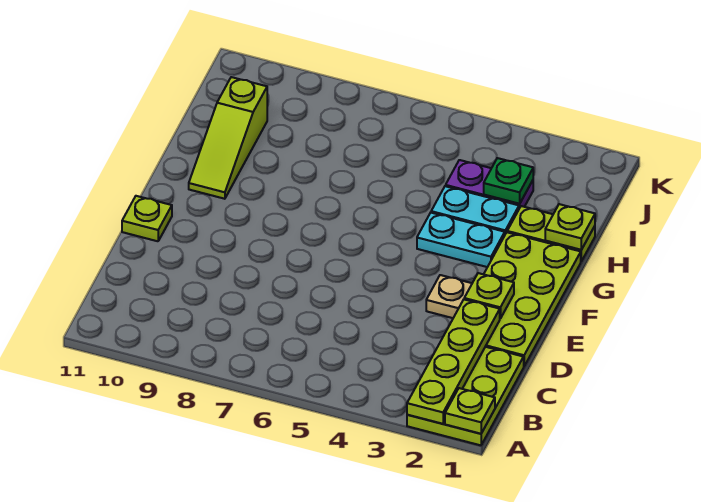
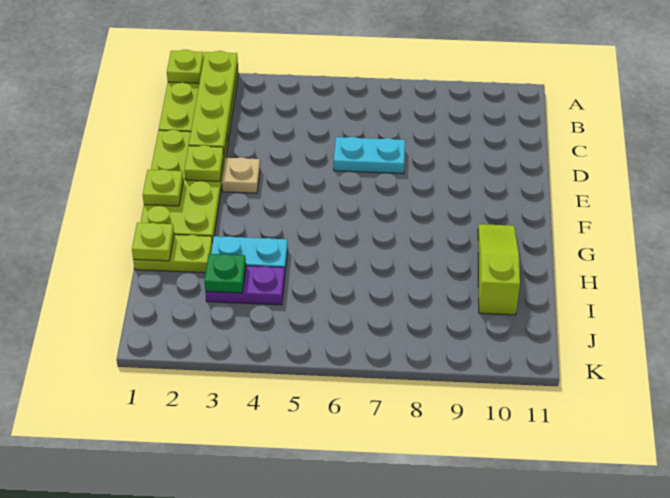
lime plate E11 level 1 -> lime plate F1 level 2
cyan plate G3:G4 level 1 -> cyan plate D6:D7 level 1

